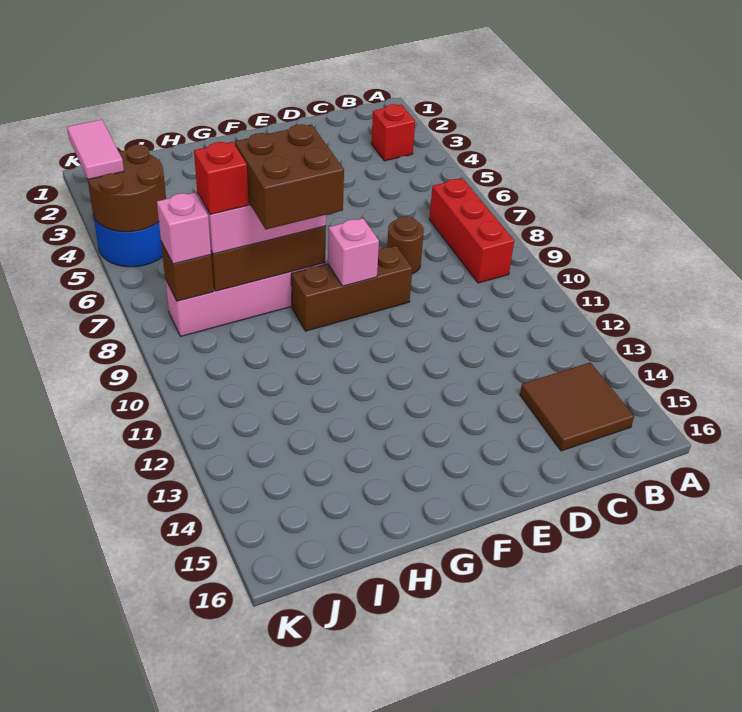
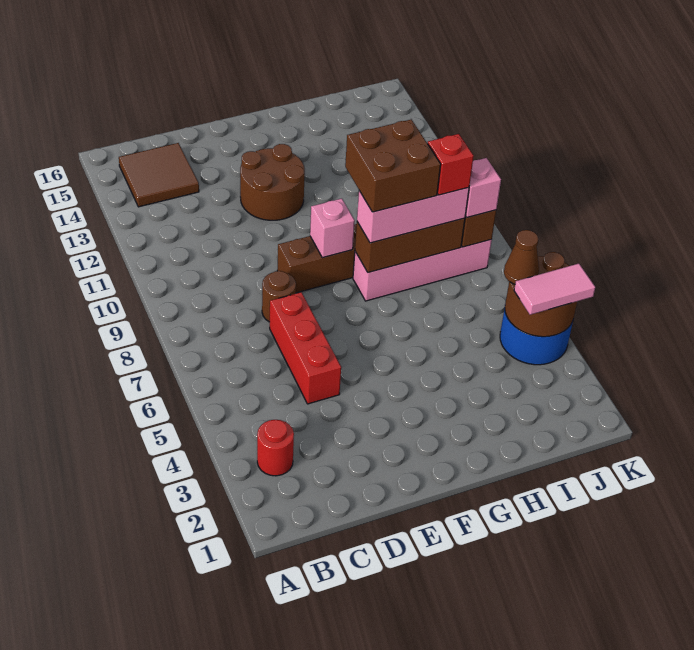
red brick B3 level 1 -> red round brick B3 level 1
red brick B7:B9 level 1 -> red brick D5:D7 level 1
none -> brown round brick E12:F13 level 1
none -> brown cone J5 level 3
pink tile K3:K4 level 3 -> pink tile J4:K4 level 3

